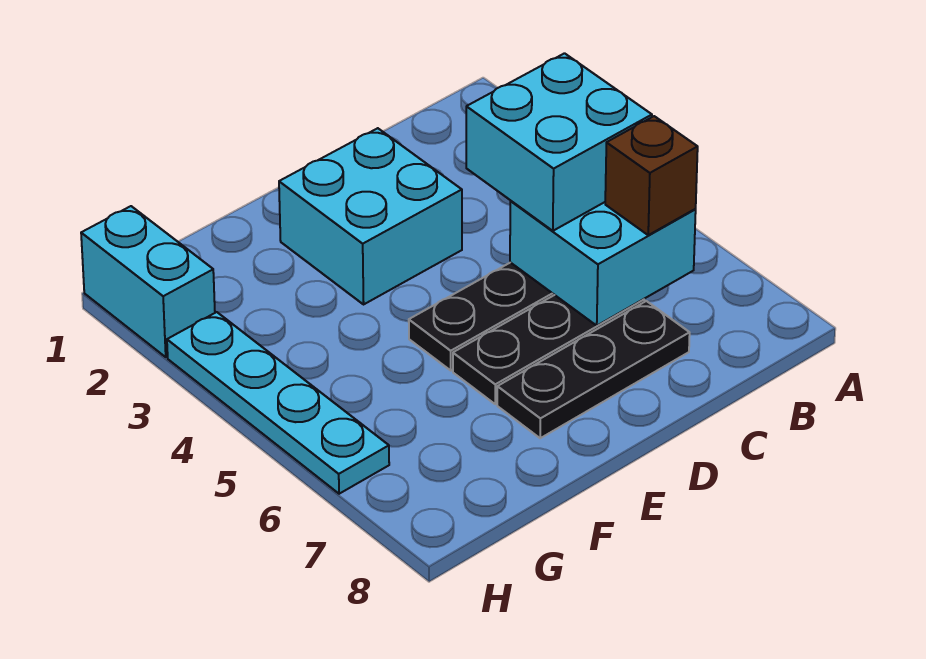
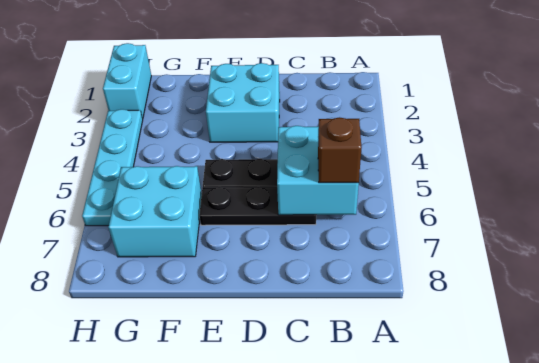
cyan brick B4:C5 level 3 -> cyan brick F6:G7 level 1
black plate C7:E7 level 1 -> none

